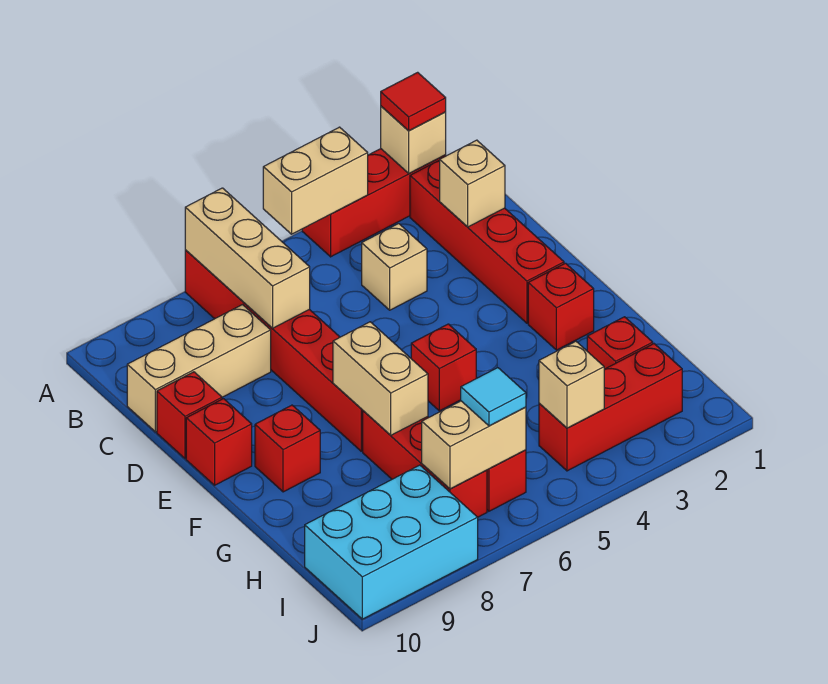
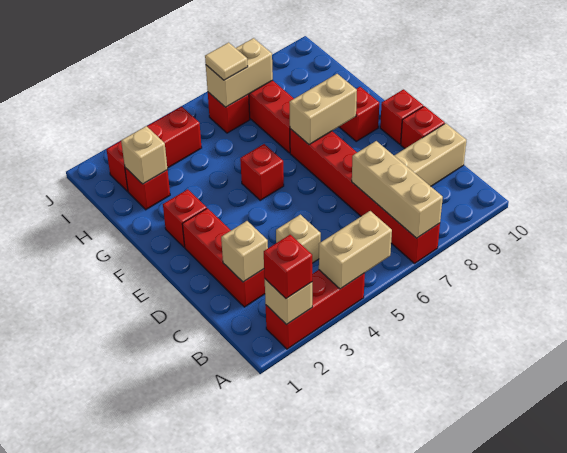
red tile A2 level 3 -> red brick A2 level 3
red brick B2:E2 level 1 -> red brick C2:E2 level 1
tan brick F7:G7 level 2 -> tan brick F7:F8 level 2
tan brick I4 level 2 -> tan brick H2 level 2
cyan tile I6 level 3 -> tan tile I6 level 3
cyan brick I8:J10 level 1 -> none

